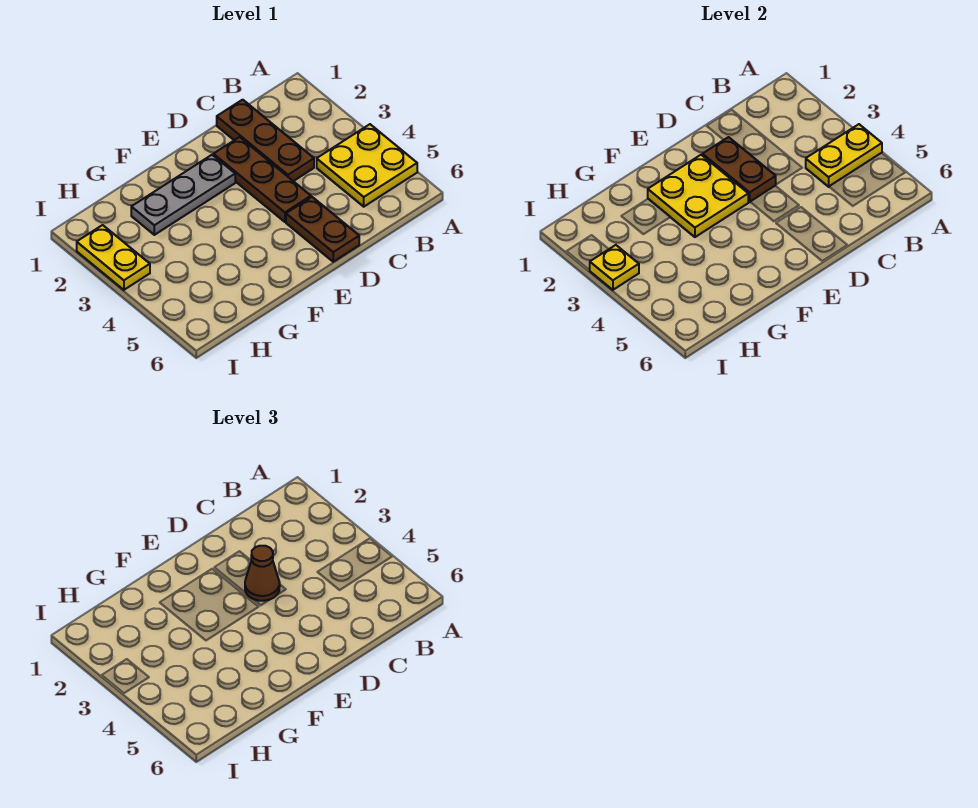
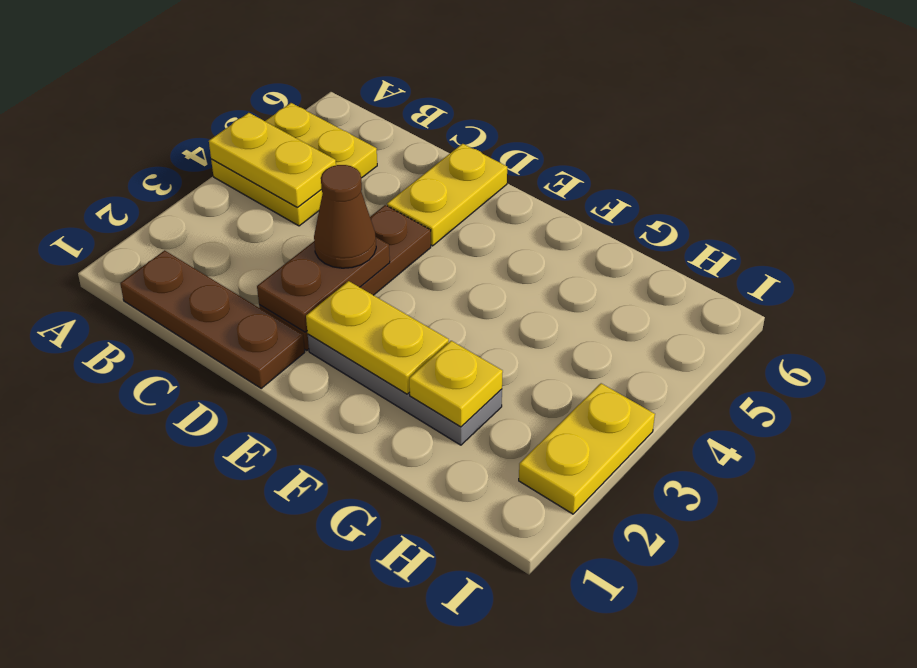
brown plate C1:C3 level 1 -> brown plate B1:D1 level 1
brown plate D5:D6 level 1 -> yellow plate D5:D6 level 1
yellow plate E2:F3 level 2 -> yellow plate E2:F2 level 2
yellow plate I3 level 2 -> yellow plate G2 level 2

